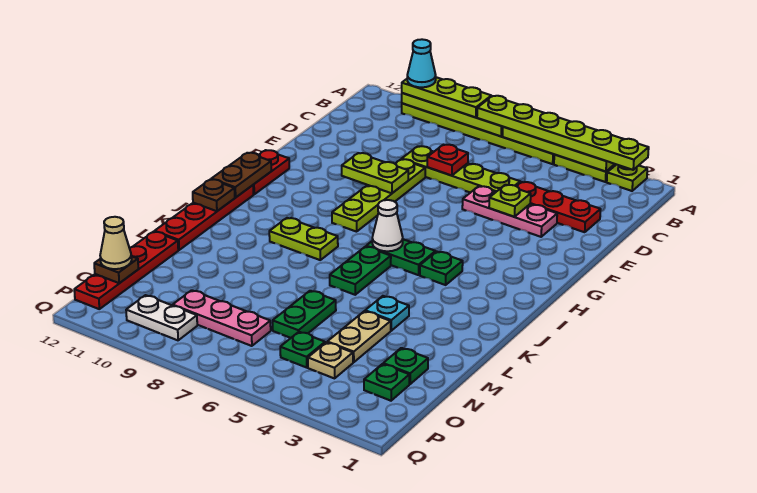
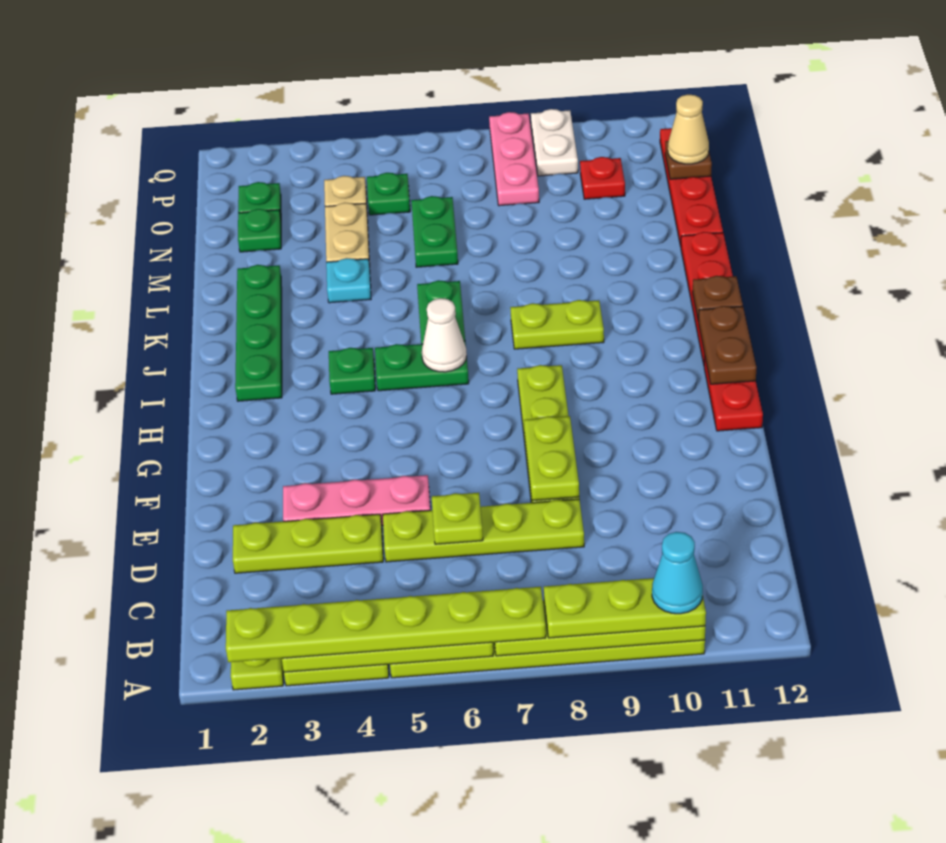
red plate D2:D4 level 1 -> lime plate D2:D4 level 1
red plate D7 level 2 -> red plate O10 level 1
lime plate E4 level 2 -> lime plate D6 level 2
lime plate F8:F9 level 2 -> lime plate E8:F8 level 2
none -> green plate I2:L2 level 1
pink plate O7:O9 level 1 -> pink plate O8:Q8 level 1
white plate P9:P10 level 1 -> white plate P9:Q9 level 1

